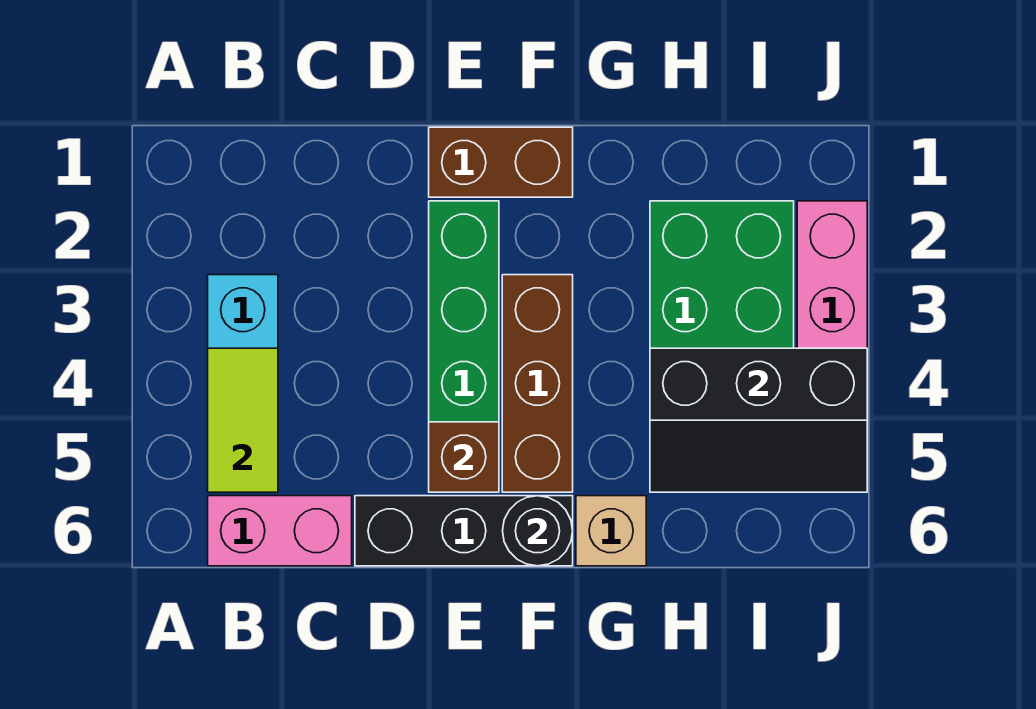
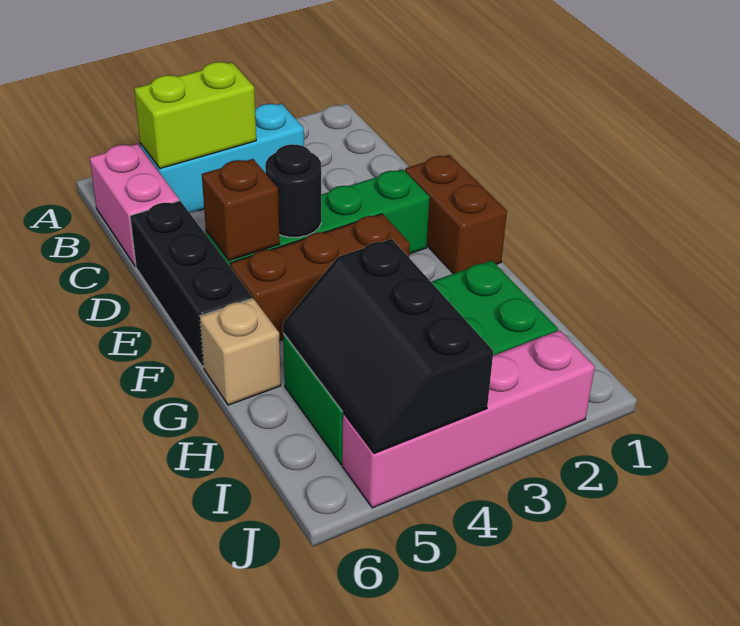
lime tile B4:B5 level 2 -> lime brick B4:B5 level 2
black round brick F6 level 2 -> black round brick E4 level 2

